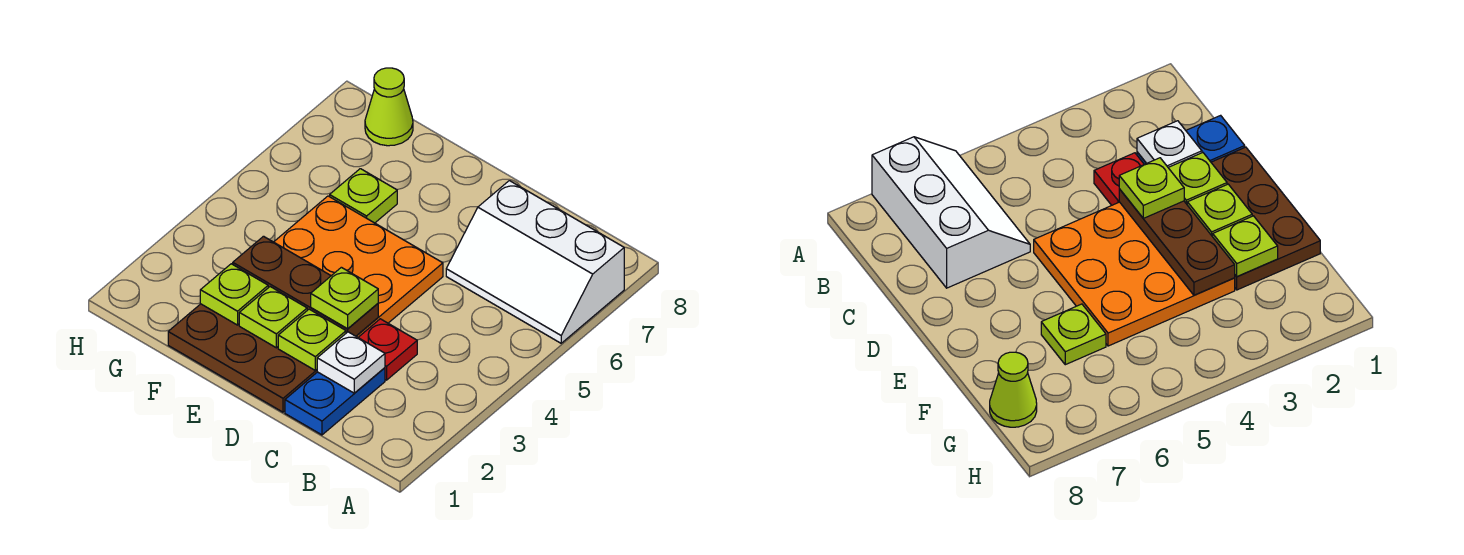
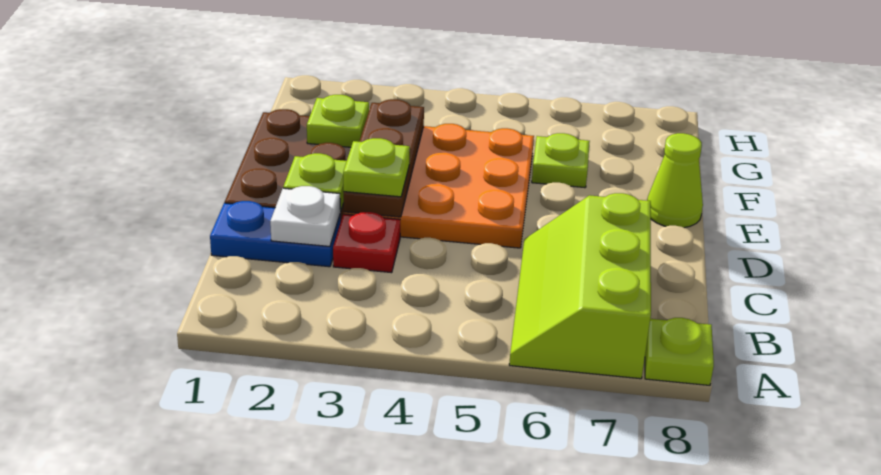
white slope A6:C7 level 1 top 7 -> lime slope A6:C7 level 1 top 7
lime plate E2 level 2 -> lime plate A8 level 1
lime cone G8 level 1 -> lime cone E8 level 1

